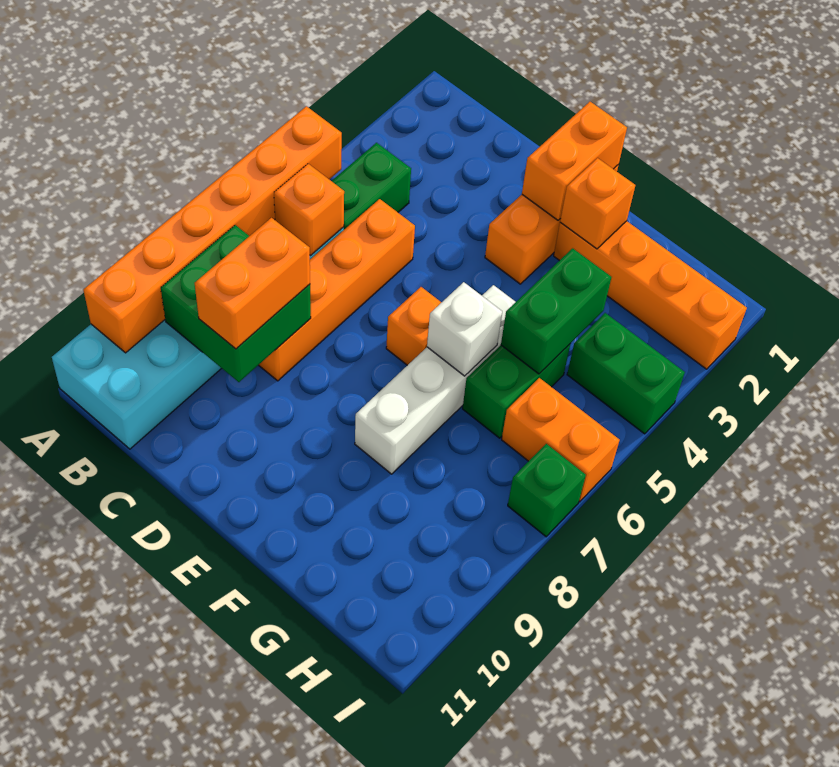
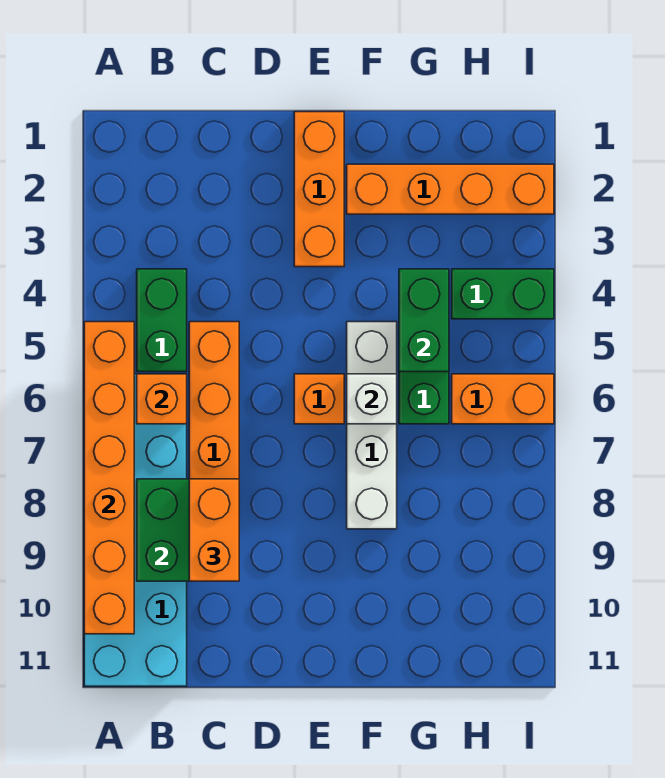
orange brick E1:E2 level 2 -> none
orange brick F2 level 2 -> none
green brick I7 level 1 -> none

